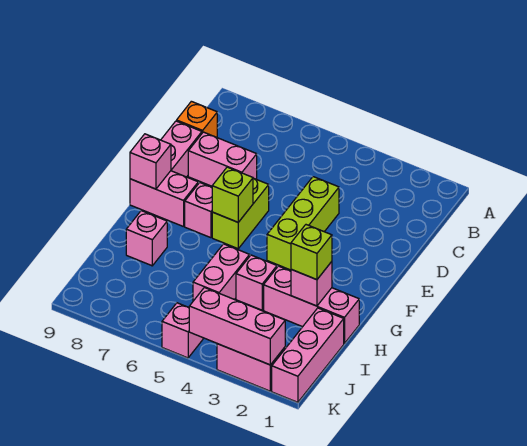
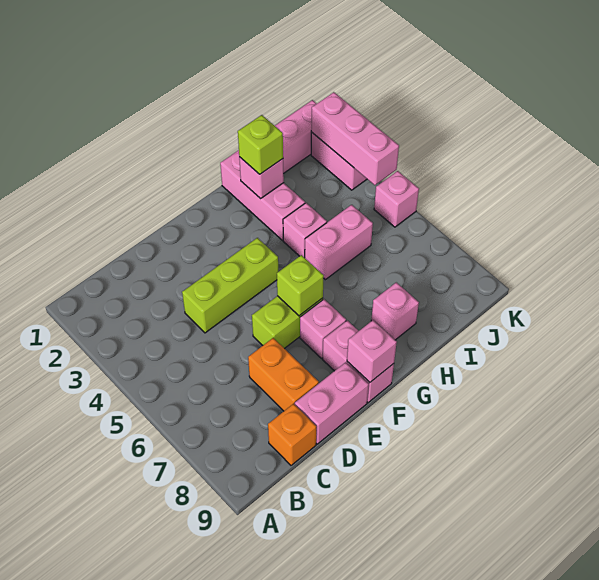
pink brick D7:D8 level 1 -> orange brick D7:D8 level 1

